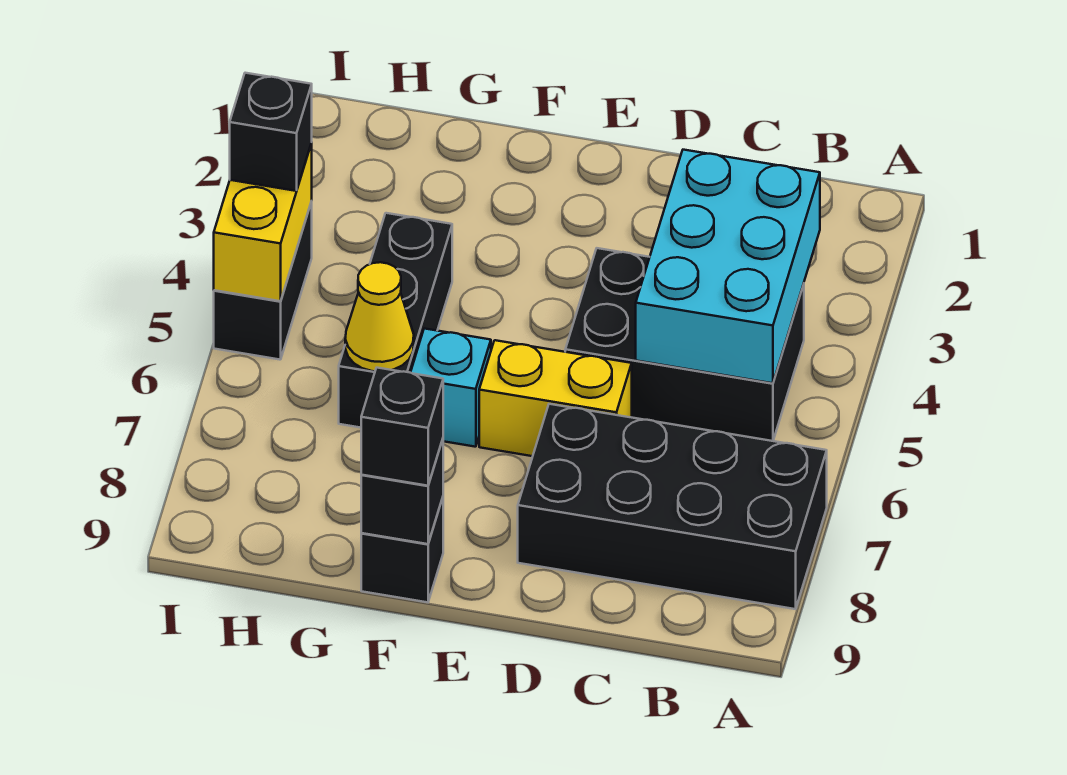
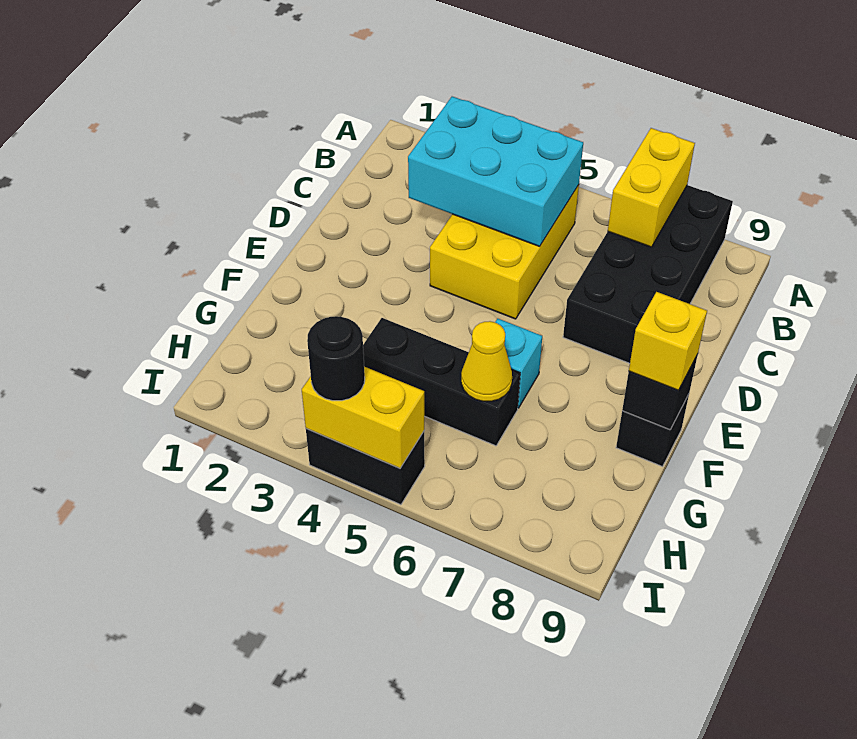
black brick B4:D5 level 1 -> yellow brick B4:D5 level 1
yellow brick D6:E6 level 1 -> yellow brick A7:B7 level 2
black brick F9 level 3 -> yellow brick F9 level 3
black brick I4 level 3 -> black round brick I4 level 3

